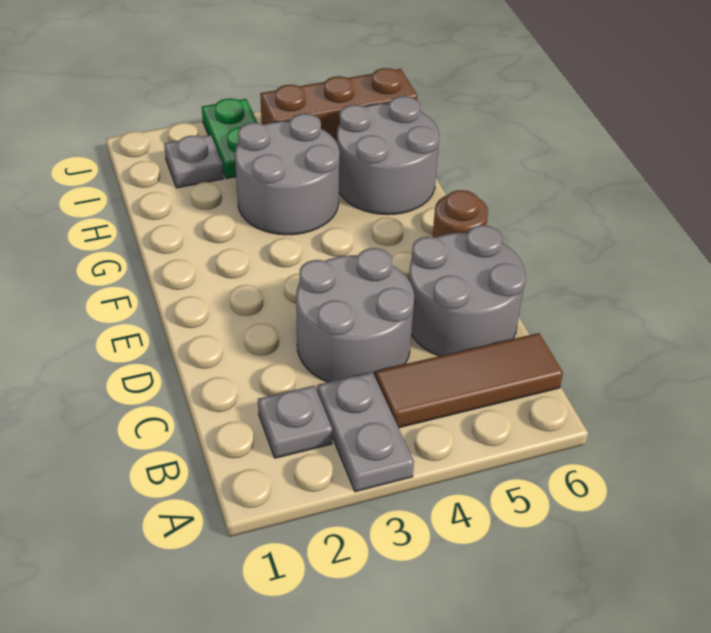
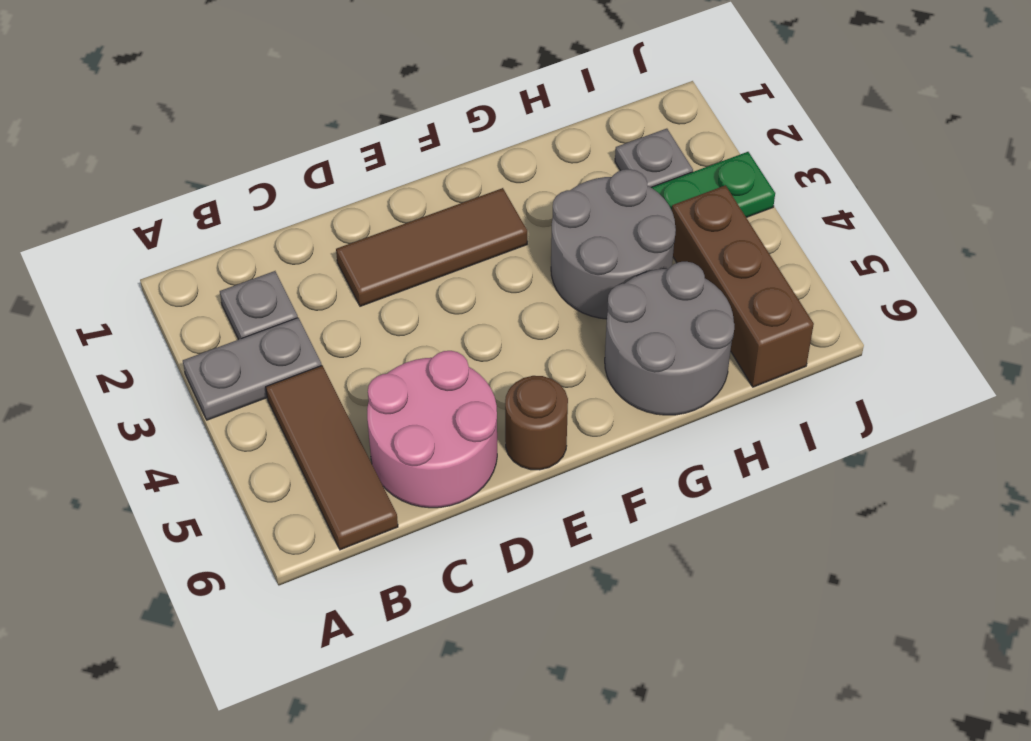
grey round brick C3:D4 level 1 -> none
grey round brick C5:D6 level 1 -> pink round brick C5:D6 level 1
none -> brown tile D2:F2 level 1

